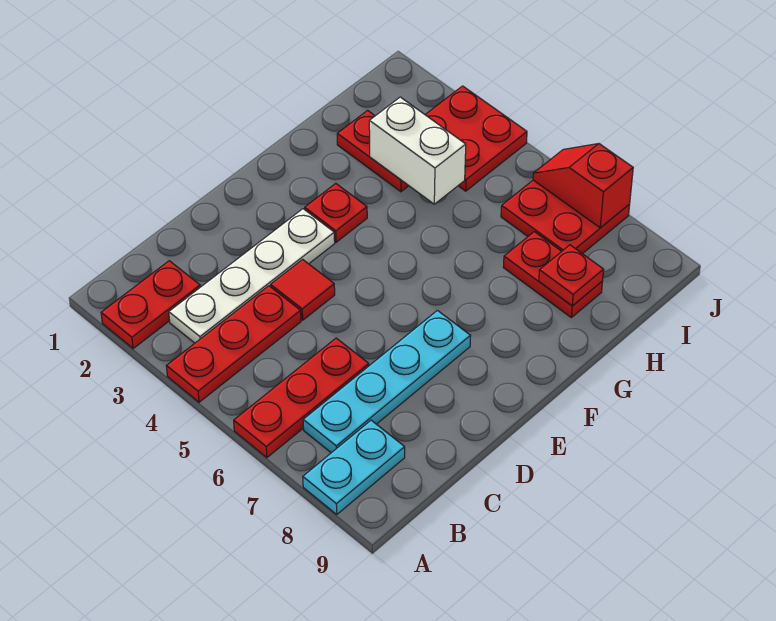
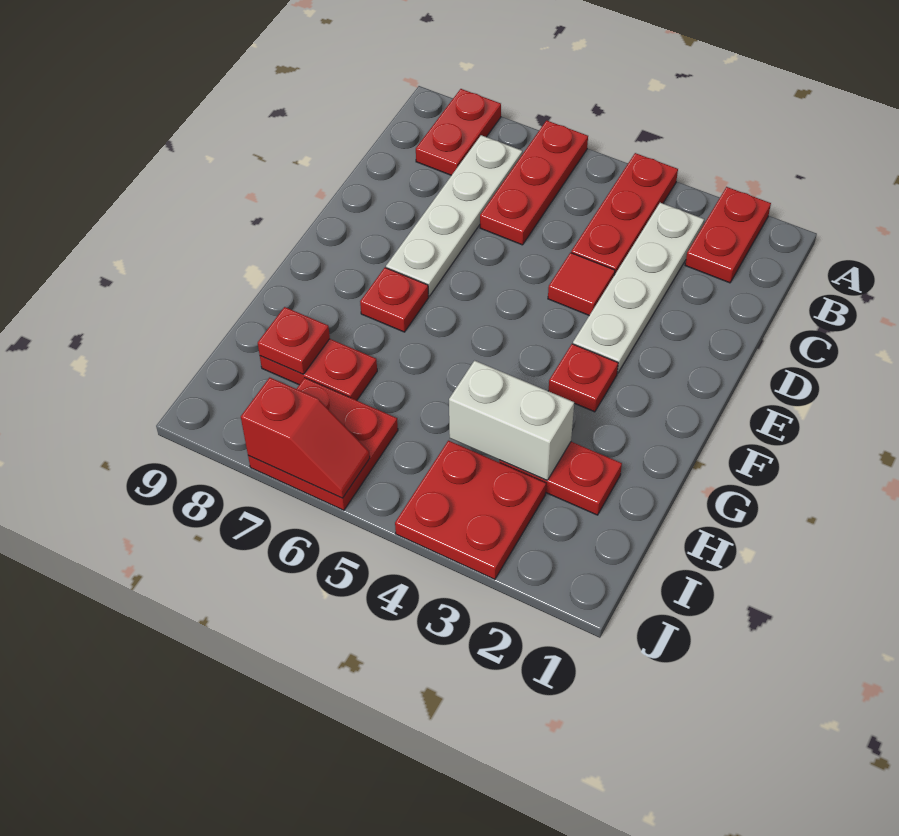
cyan plate A8:B8 level 1 -> red plate A8:B8 level 1
cyan plate B7:E7 level 1 -> white plate B7:E7 level 1
none -> red plate F7 level 1

